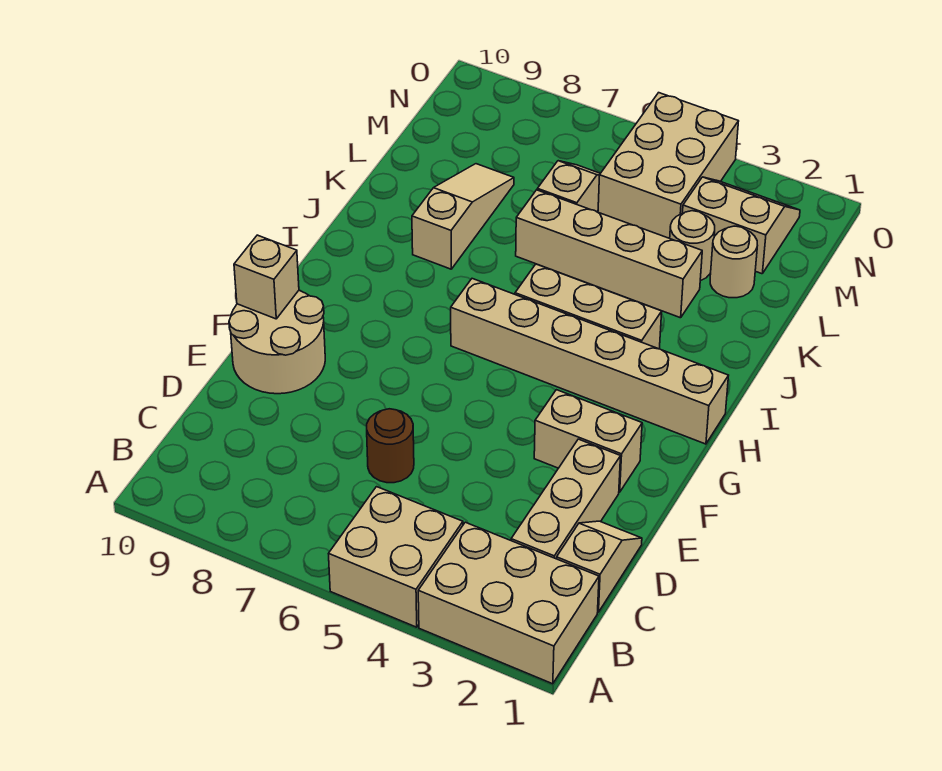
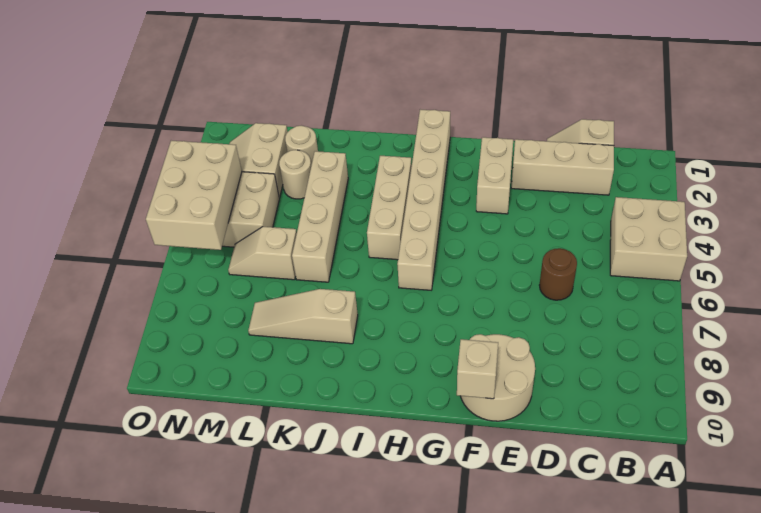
tan brick A1:B3 level 1 -> tan brick N4:O6 level 2

